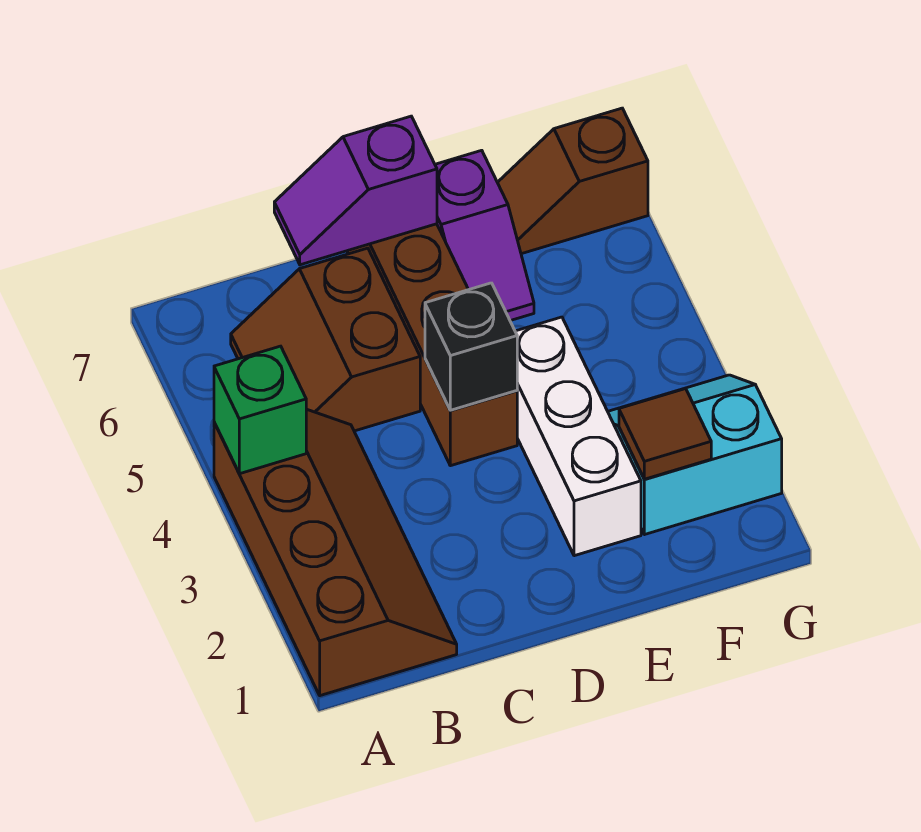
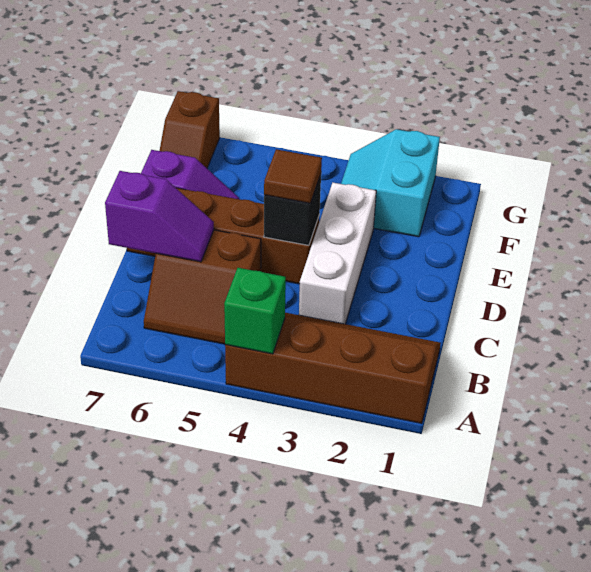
purple slope C7:D7 level 2 top D -> purple slope C6:C7 level 2 top 7
white brick E2:E4 level 1 -> white brick C3:E3 level 1
brown tile F2 level 2 -> brown tile D4 level 3

